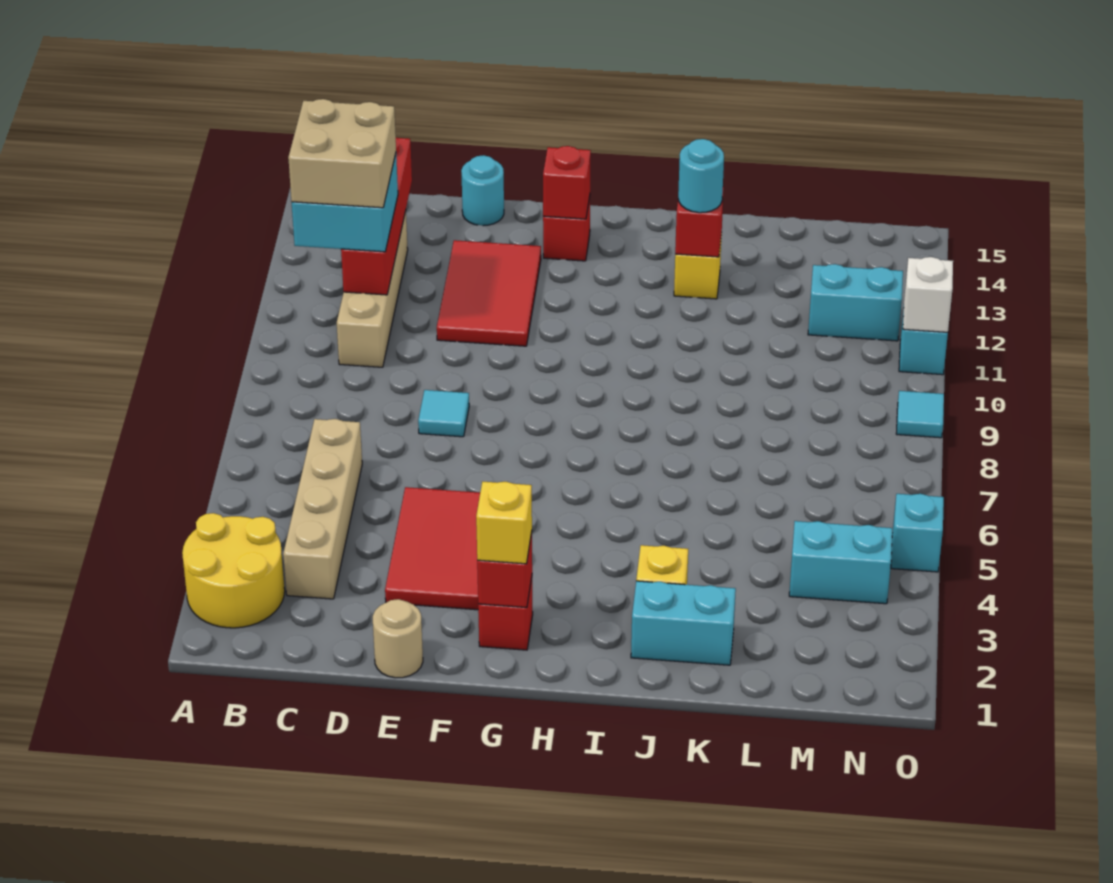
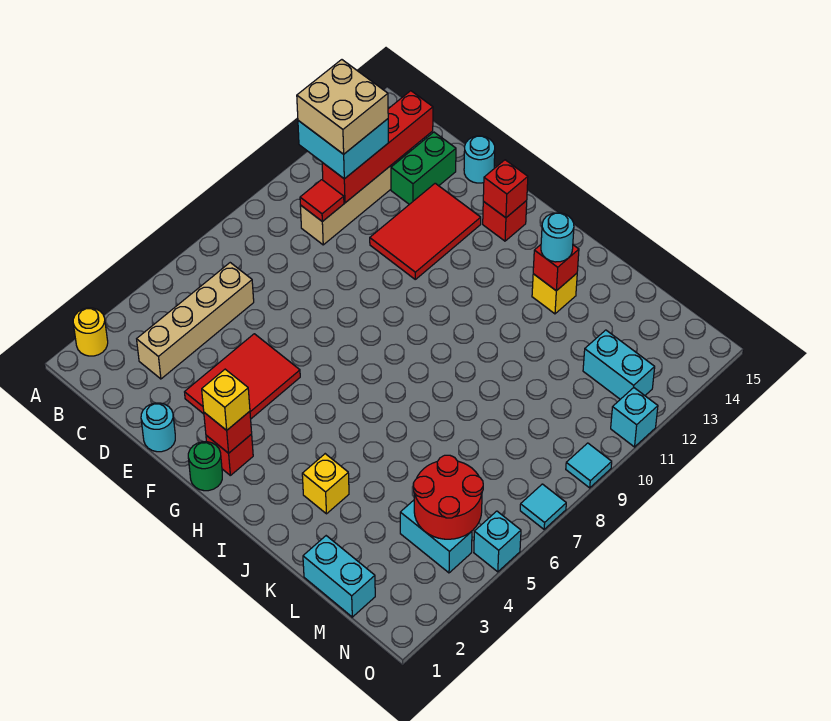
yellow round brick A2:B3 level 1 -> yellow round brick A2 level 1
none -> red tile C10 level 2
none -> green brick D13:D14 level 1
tan round brick E1 level 1 -> cyan round brick E1 level 1
cyan tile E8 level 1 -> cyan tile O7 level 1
none -> green round brick G1 level 1
cyan brick J2:K2 level 1 -> cyan brick L1:M1 level 1
none -> red round brick M4:N5 level 2
white brick O11 level 2 -> none

